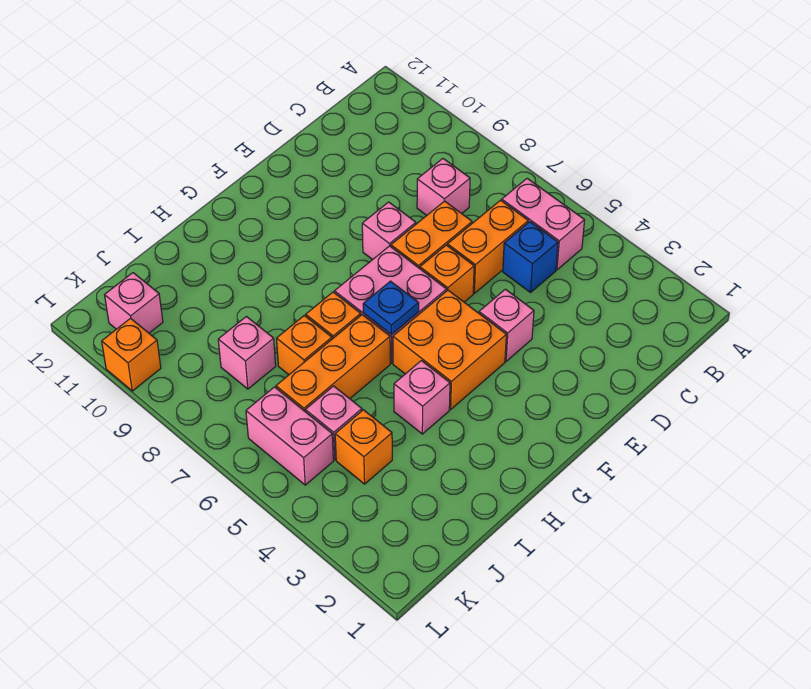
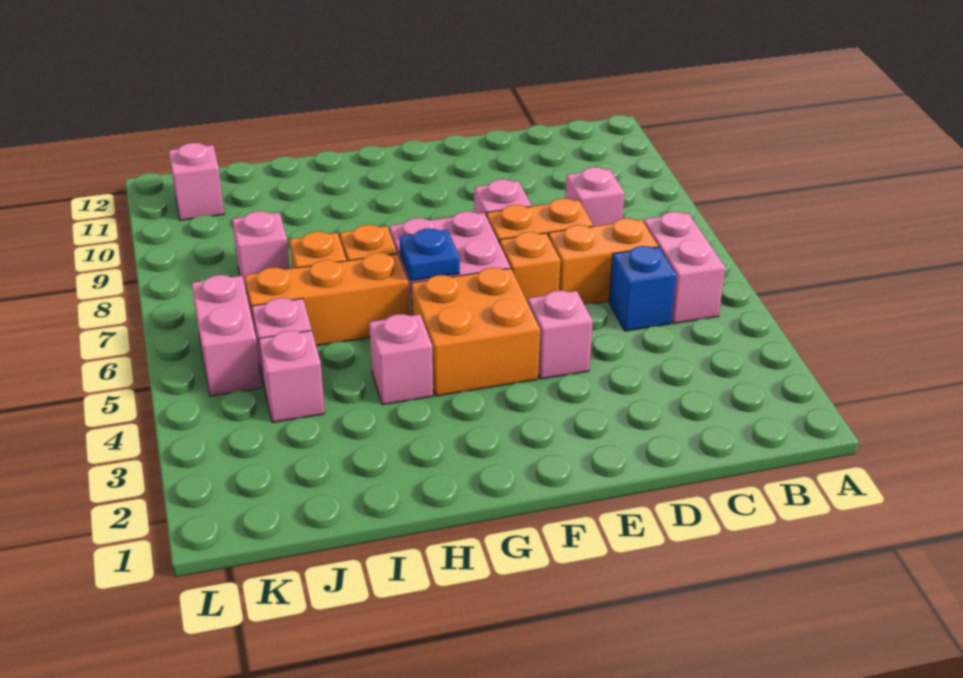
orange brick J4 level 1 -> pink brick J4 level 1
orange brick L10 level 1 -> none

